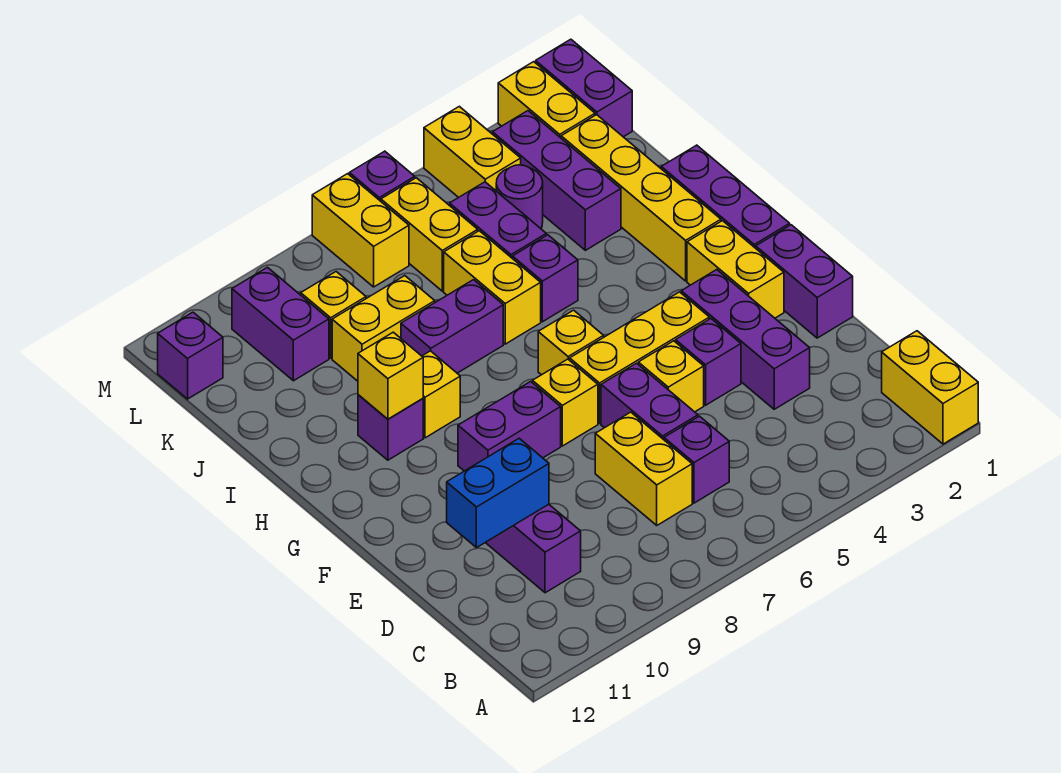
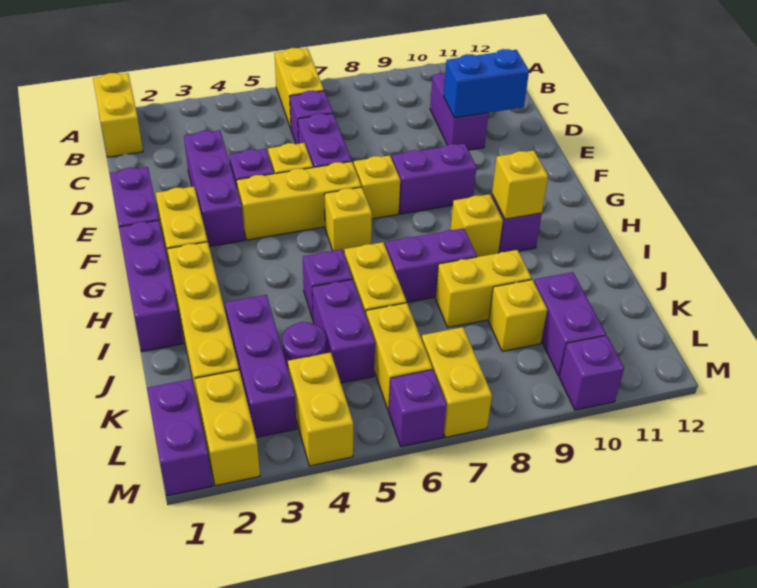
yellow brick C7:D7 level 1 -> yellow brick A6:B6 level 1
purple brick L12 level 1 -> purple brick M10 level 1

